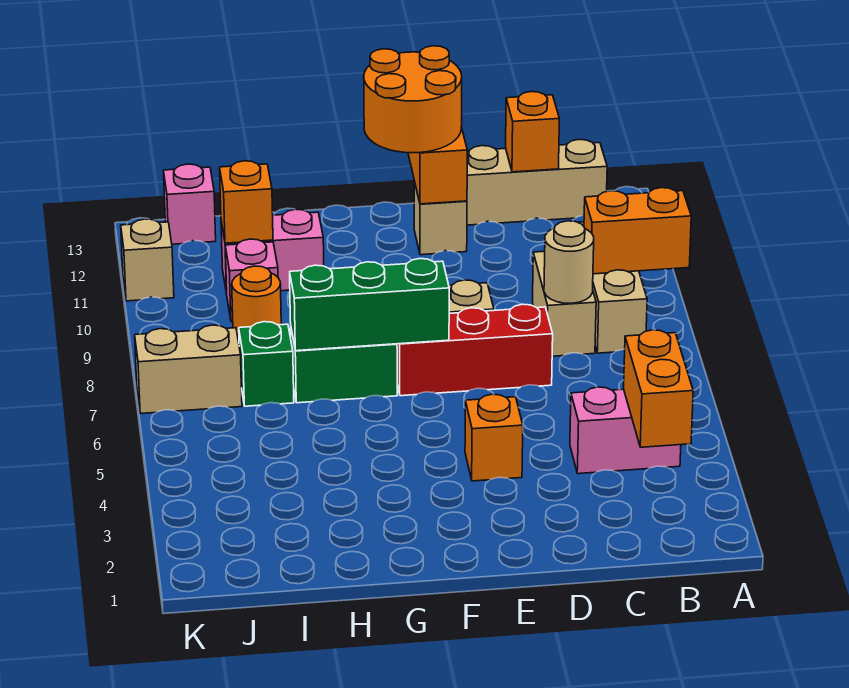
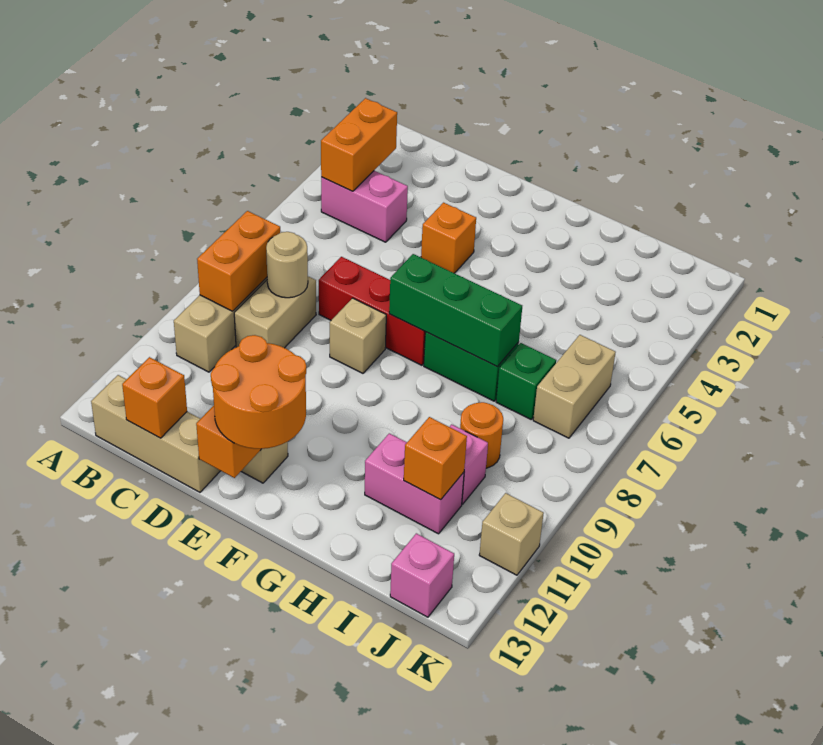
orange brick A9:B9 level 2 -> orange brick B8:B9 level 2
tan brick J7:K7 level 1 -> tan brick J6:J7 level 1

